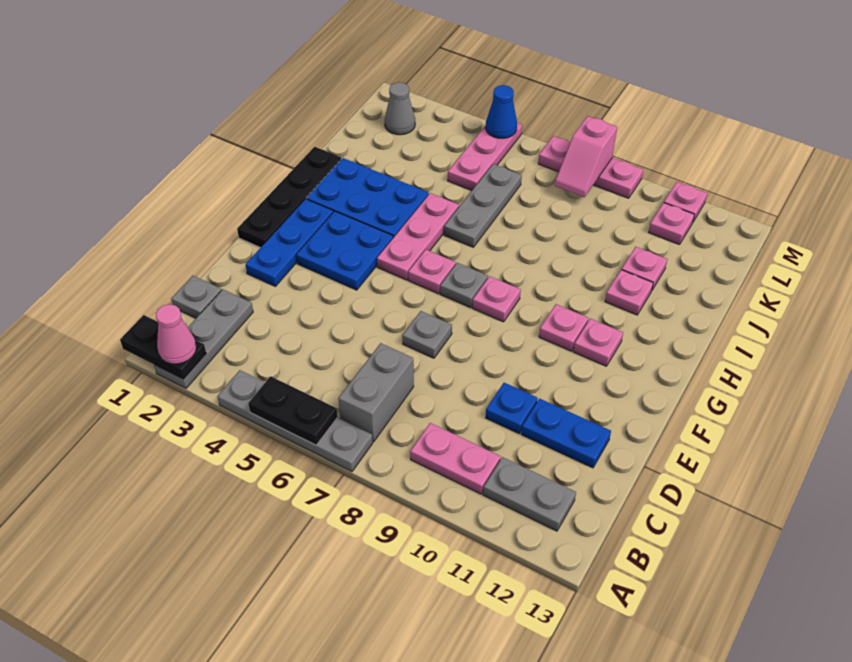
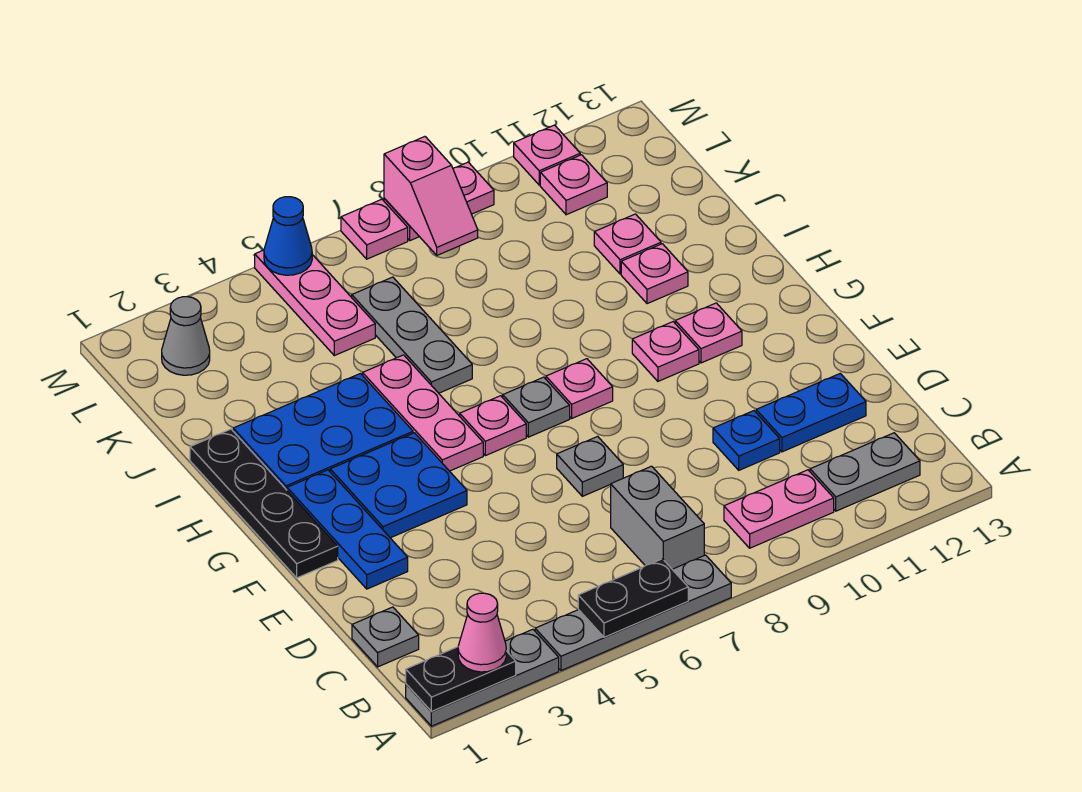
grey plate A2:C2 level 1 -> grey plate A1:A3 level 1

